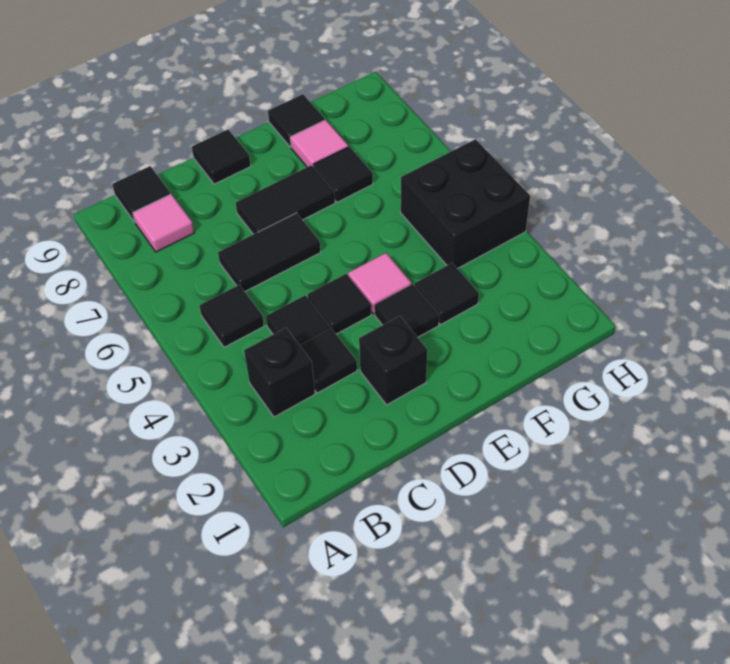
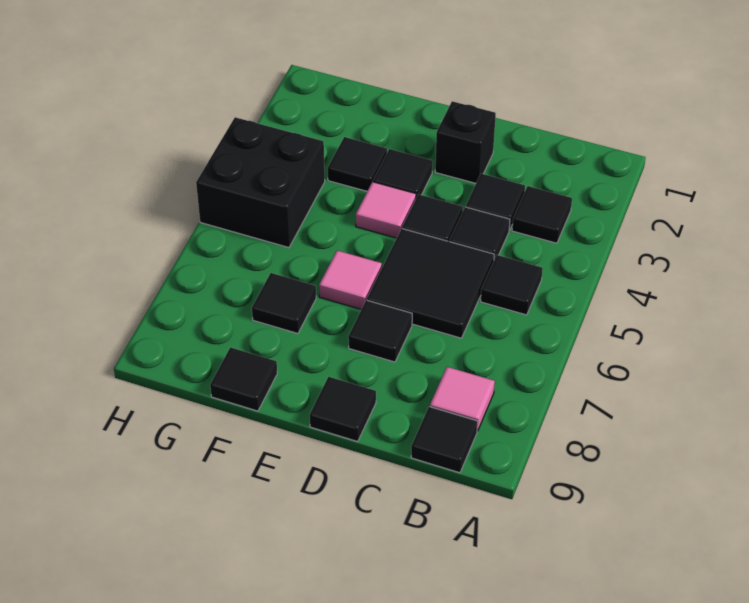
black brick B3 level 1 -> black tile B3 level 1
black tile C6:D6 level 1 -> black tile C5:D6 level 1
black tile D7:E7 level 1 -> black tile D7 level 1
pink tile F8 level 1 -> pink tile E6 level 1

